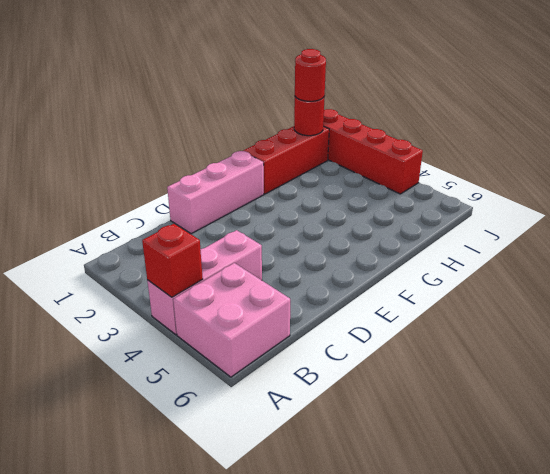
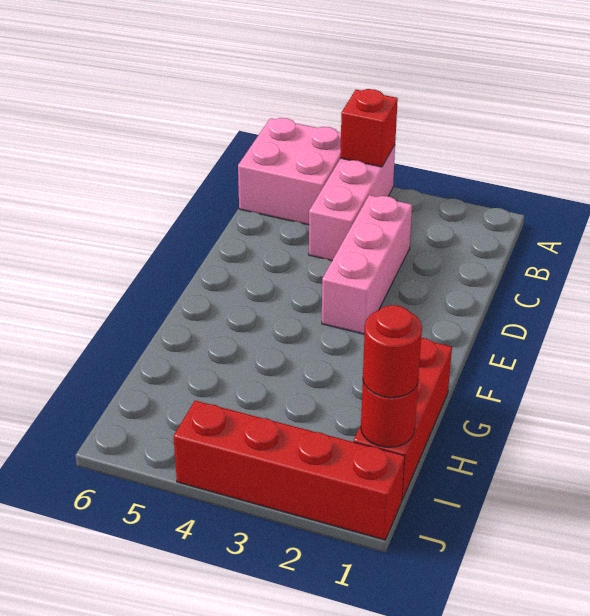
pink brick D1:F1 level 1 -> pink brick C3:E3 level 1

